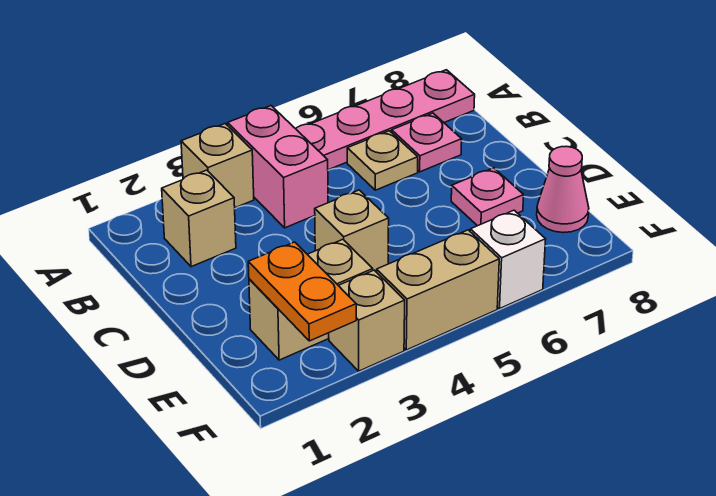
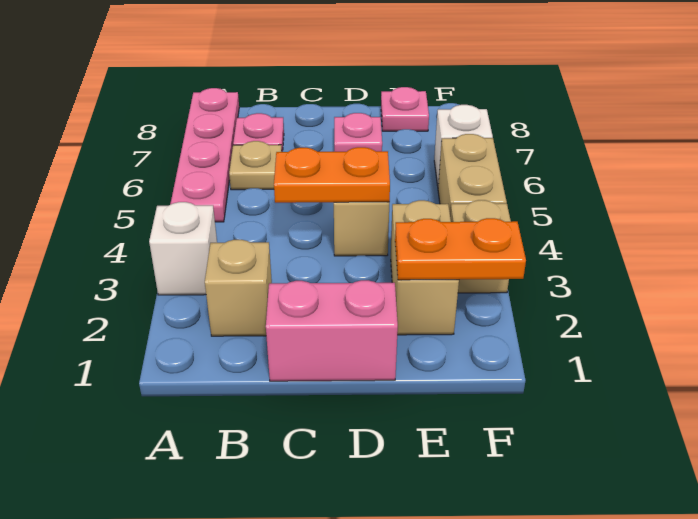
tan brick A3 level 1 -> white brick A3 level 1
pink brick A4:B4 level 1 -> pink brick C1:D1 level 1
none -> orange plate C4:D4 level 2
pink cone E8 level 1 -> pink plate E8 level 1

